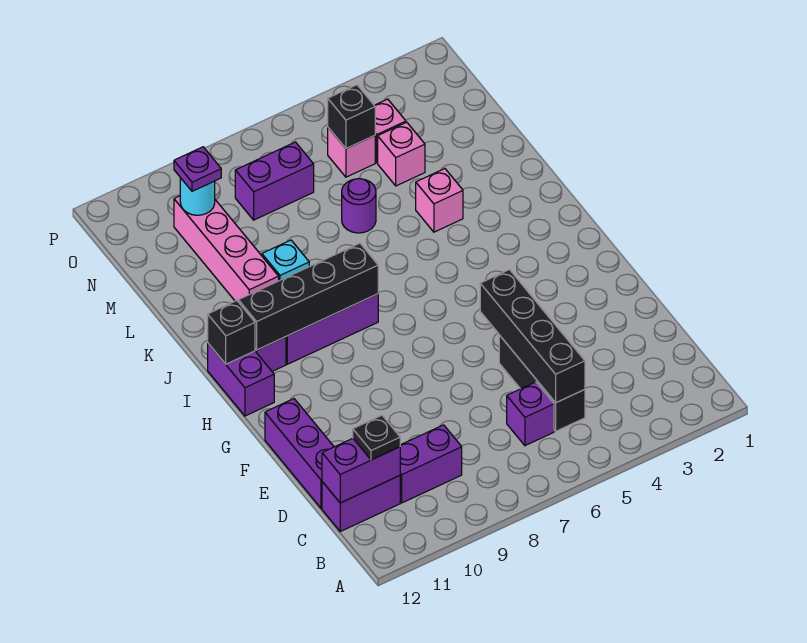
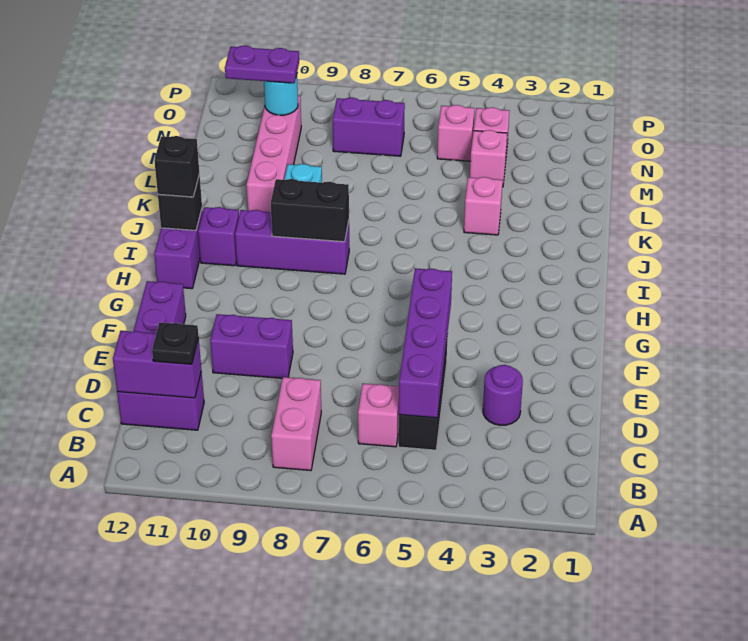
none -> pink brick B8:C8 level 1
black brick C5:F5 level 2 -> purple brick C5:F5 level 2
purple brick C6 level 1 -> pink brick C6 level 1
purple brick C9:C10 level 1 -> purple brick E9:E10 level 1
black brick I8:I11 level 2 -> black brick I8:I9 level 2
purple round brick L6 level 1 -> purple round brick D3 level 1
black brick N5 level 2 -> black brick I12 level 3
purple plate N10 level 3 -> purple plate N10:N11 level 3

